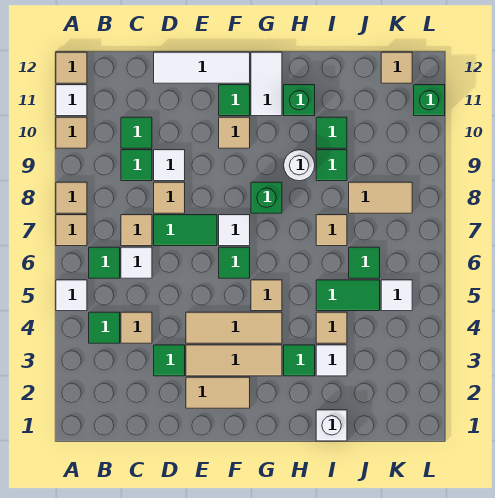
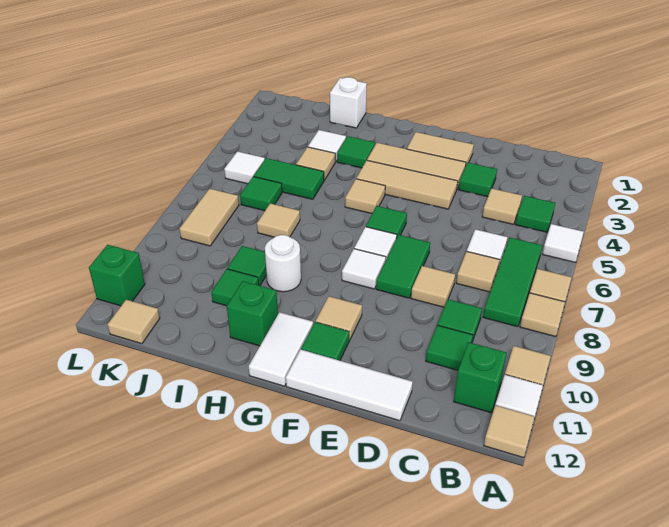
green tile B6 level 1 -> green tile B6:B8 level 1
green tile D7:E7 level 1 -> green tile E7:E8 level 1
white tile D9 level 1 -> white tile F8 level 1
green brick G8 level 1 -> green brick B11 level 1
tan tile J8:K8 level 1 -> tan tile K7:K8 level 1

